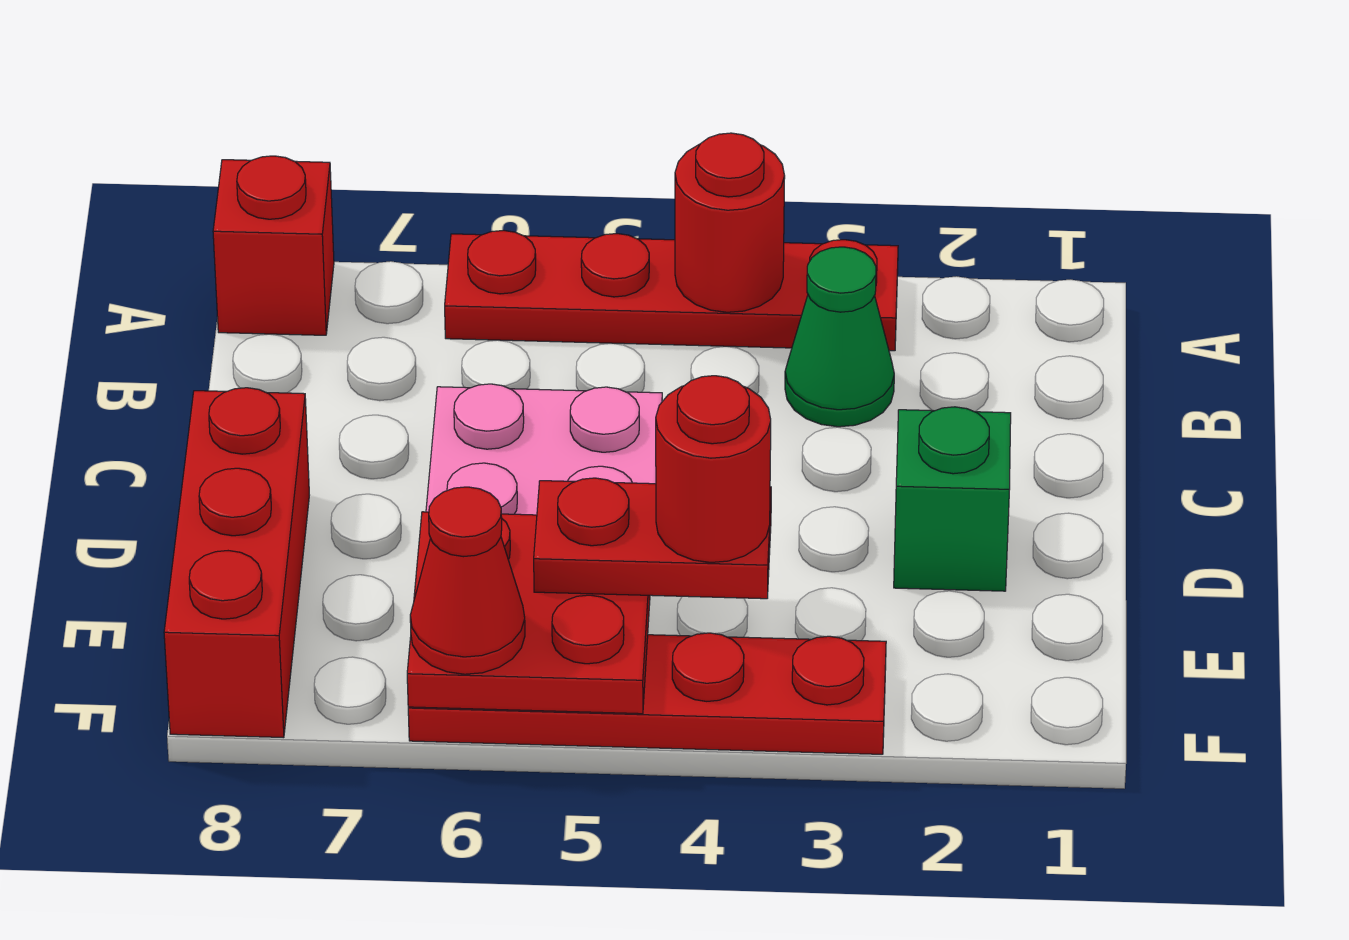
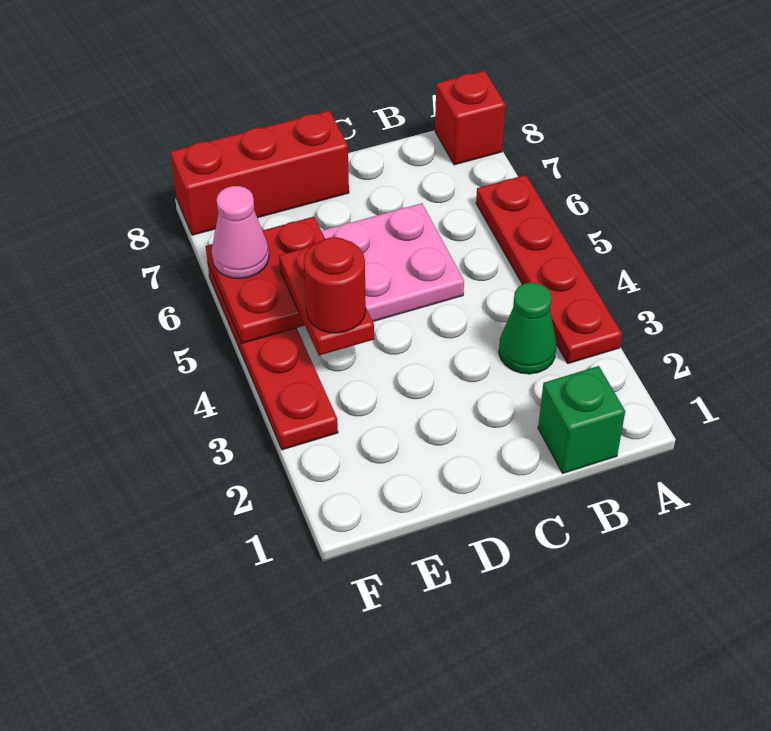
red round brick A4 level 2 -> none
green brick D2 level 1 -> green brick B1 level 1
red cone F6 level 3 -> pink cone F6 level 3

